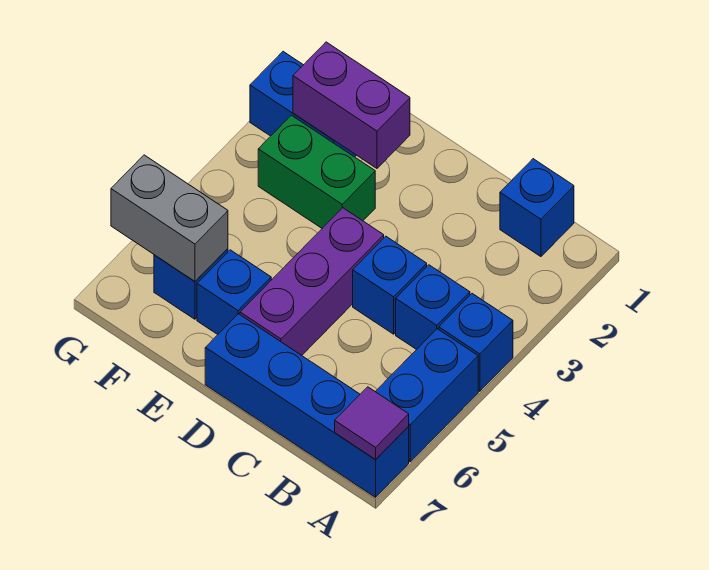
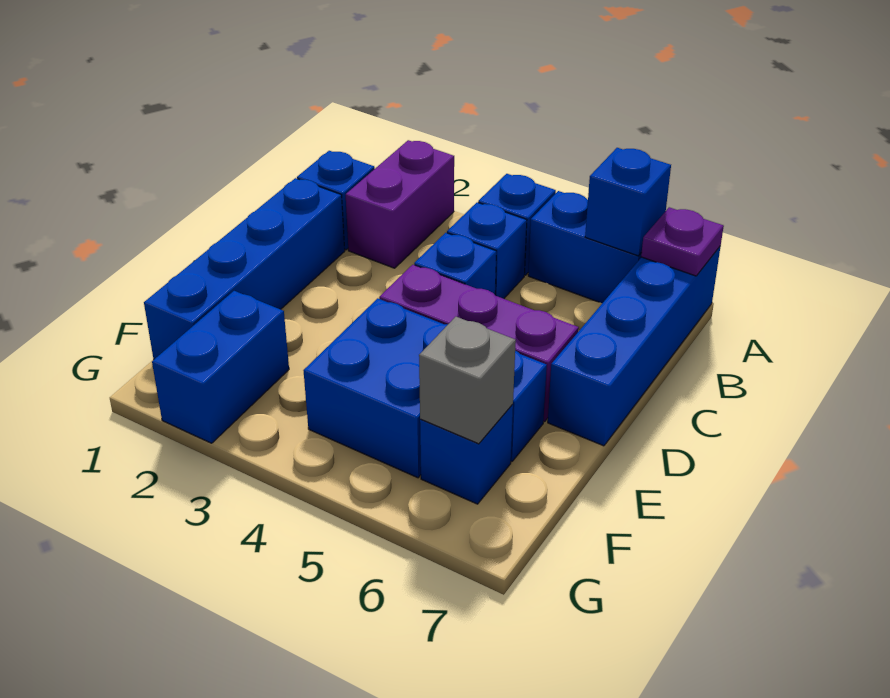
none -> blue brick A6 level 2
purple tile A7 level 2 -> purple plate A7 level 2
none -> blue brick C1:F1 level 1
purple brick E2:F2 level 2 -> purple brick A2:B2 level 1
green brick E3:F3 level 1 -> none
none -> blue brick E4:F5 level 1
grey brick F6:G6 level 2 -> grey brick F6 level 2

